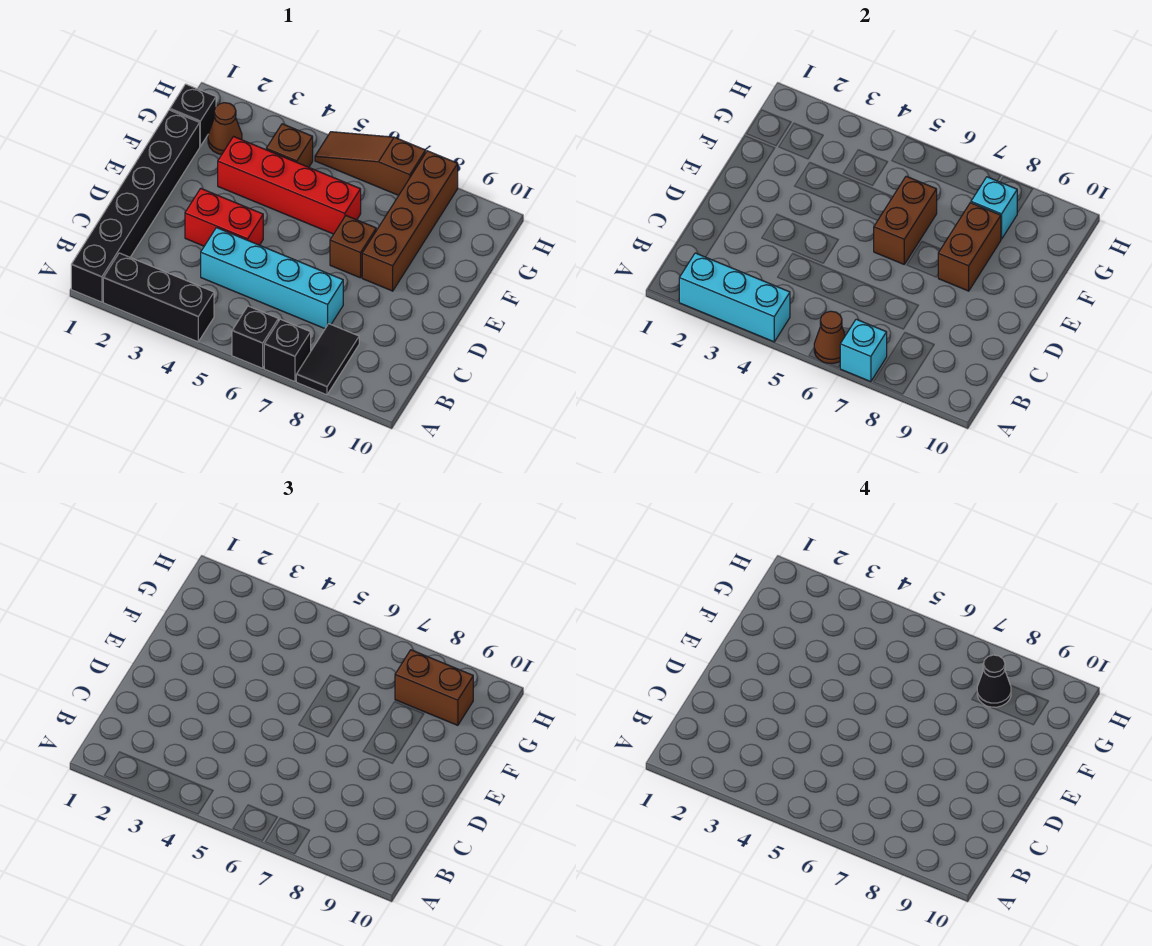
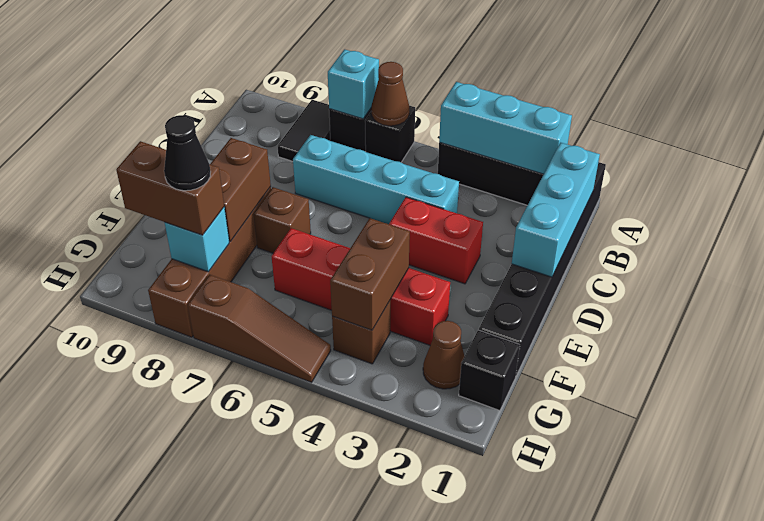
none -> cyan brick B1:D1 level 2
brown brick E6:F6 level 2 -> brown brick F4:G4 level 2

